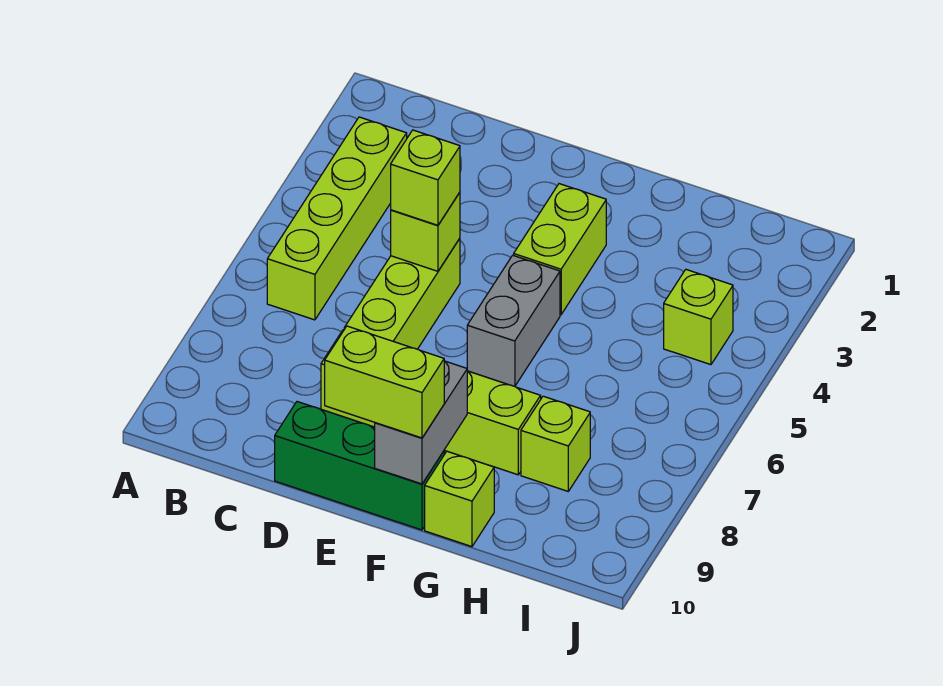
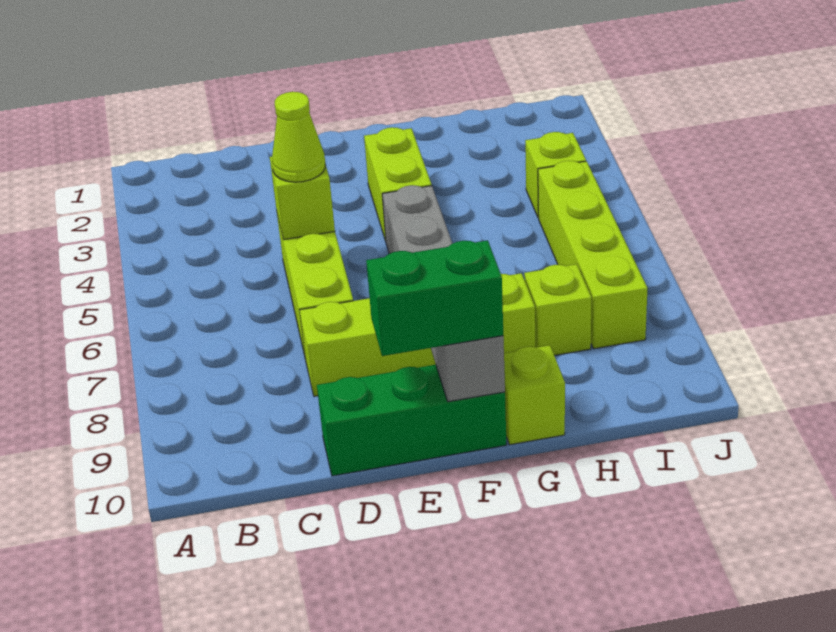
lime brick B3:B6 level 1 -> lime brick I5:I8 level 1
lime brick D5 level 3 -> lime cone D5 level 3
lime brick E10:F10 level 3 -> green brick E10:F10 level 3

